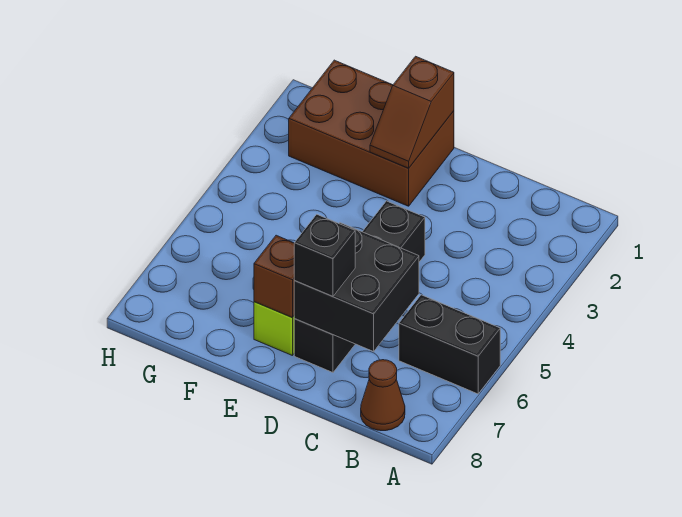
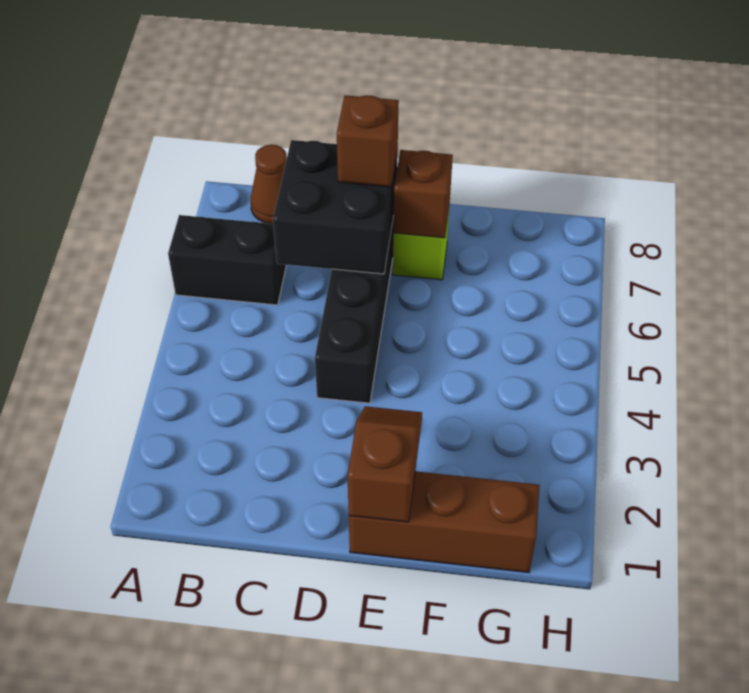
black brick D7 level 3 -> brown brick D7 level 3
brown brick E1:G2 level 1 -> brown brick E1:G1 level 1

